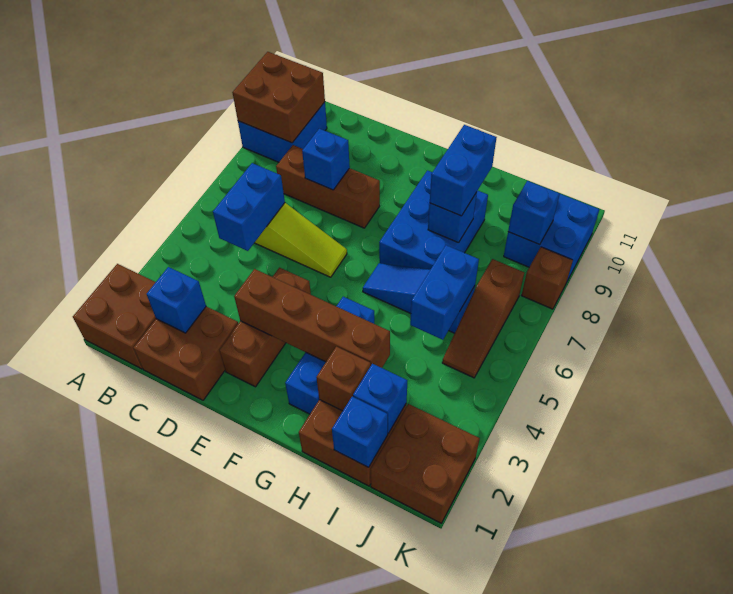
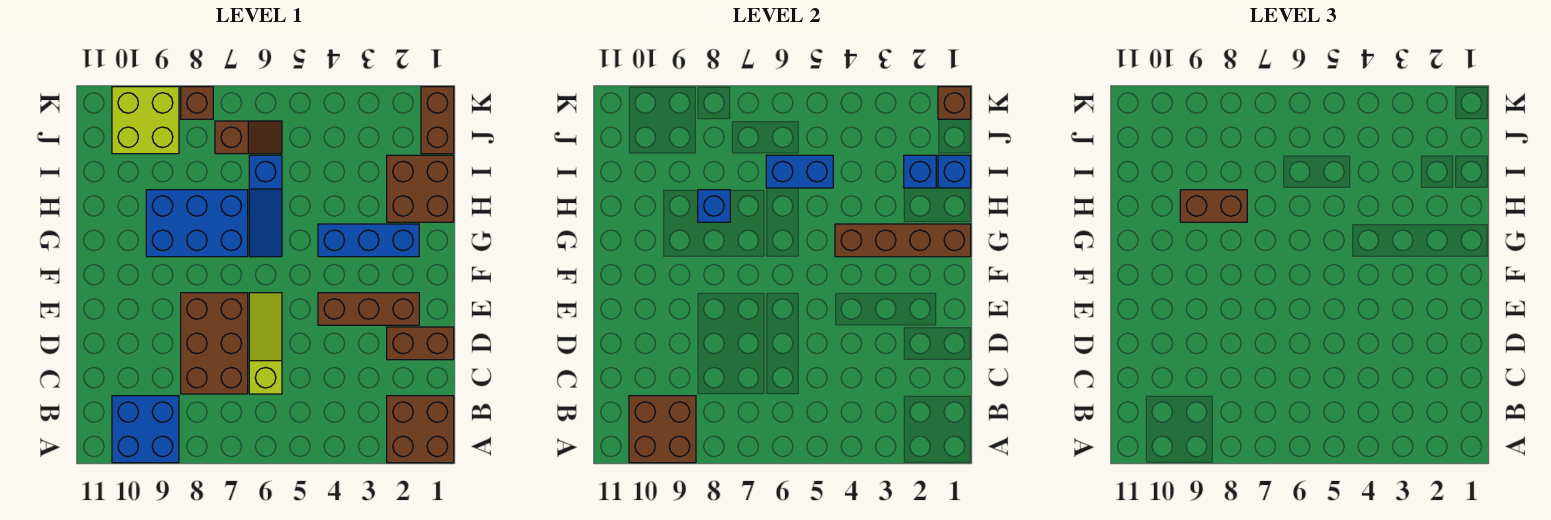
brown brick C1:D2 level 1 -> brown brick D1:D2 level 1
blue brick C2 level 2 -> none
blue brick C5:C6 level 2 -> none
brown brick C8:E8 level 1 -> brown brick C7:E8 level 1
blue brick D8 level 2 -> none
brown brick E3:H3 level 2 -> brown brick G1:G4 level 2
brown brick H2 level 2 -> brown brick K1 level 2
blue brick H8:H9 level 3 -> brown brick H8:H9 level 3
brown brick J1:K2 level 1 -> brown brick J1:K1 level 1
brown slope J5:J7 level 1 top 7 -> brown slope J6:J7 level 1 top 7
blue brick J9:K10 level 1 -> lime brick J9:K10 level 1
blue brick J9 level 2 -> none

